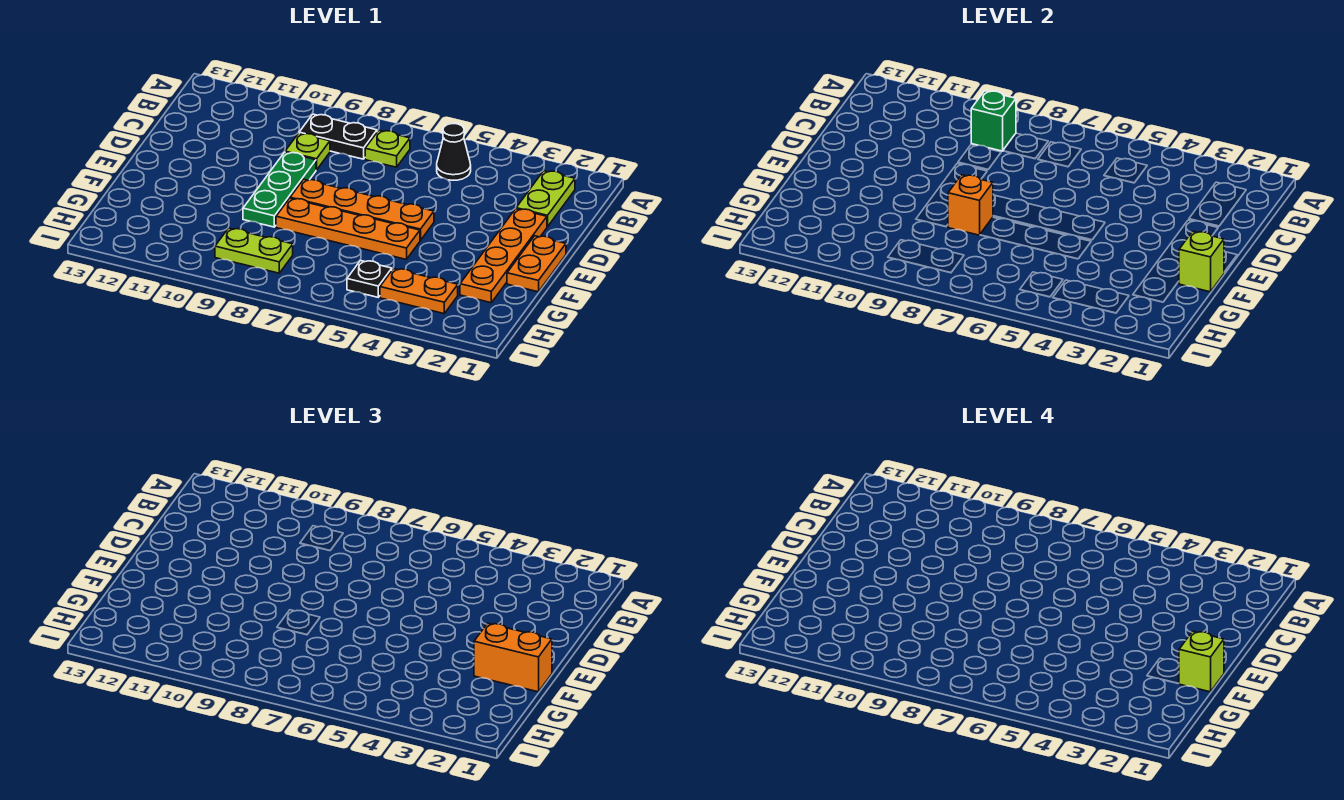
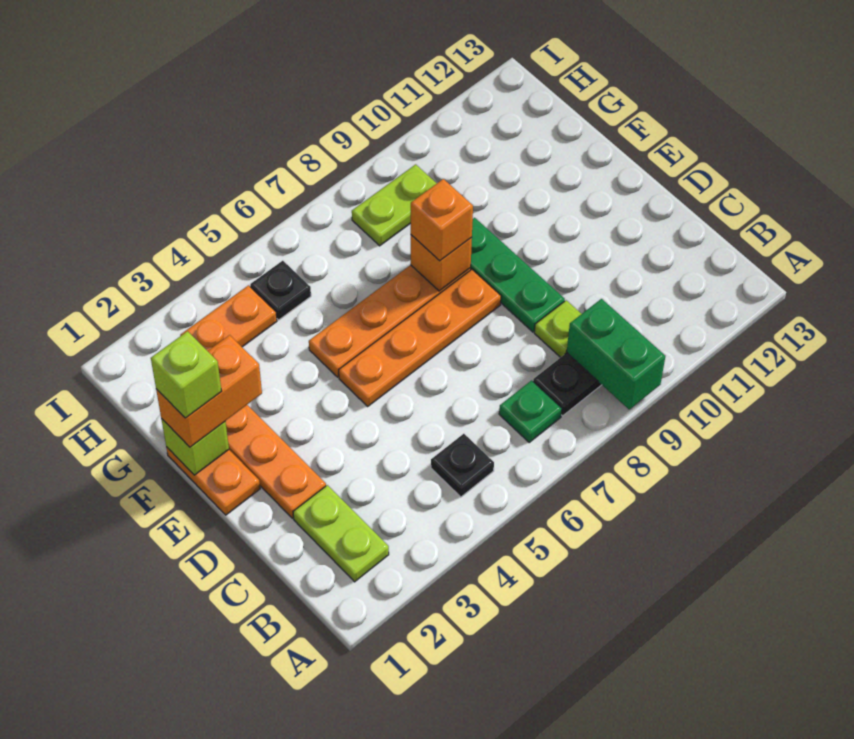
black cone B5 level 1 -> black plate B5 level 1
lime plate B7 level 1 -> green plate B7 level 1
green brick B9 level 2 -> green brick A9:B9 level 2
none -> orange brick F8 level 3

